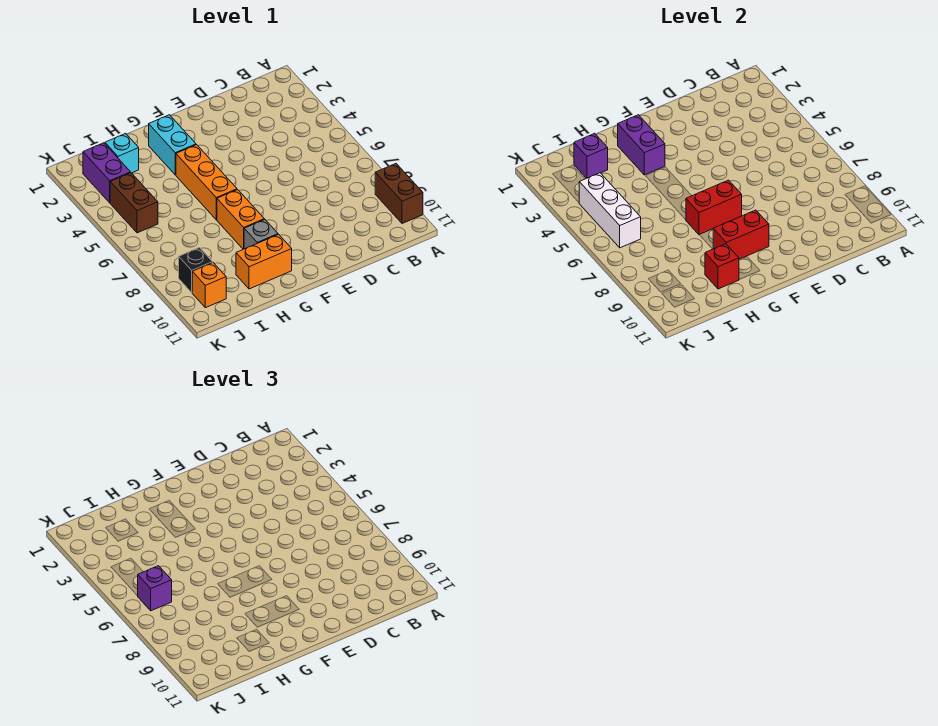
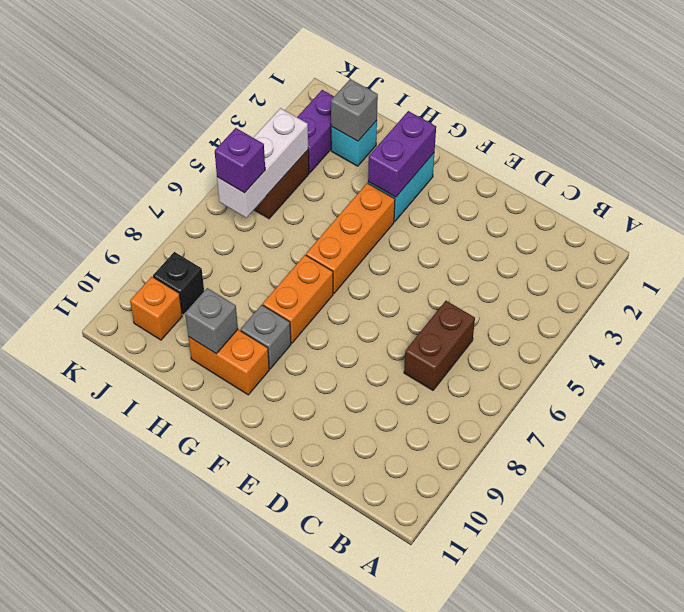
brown brick A9:A10 level 1 -> brown brick C6:C7 level 1
red brick F7:G7 level 2 -> none
red brick F9:G9 level 2 -> none
red brick H10 level 2 -> grey brick H10 level 2
purple brick I2 level 2 -> grey brick I2 level 2

